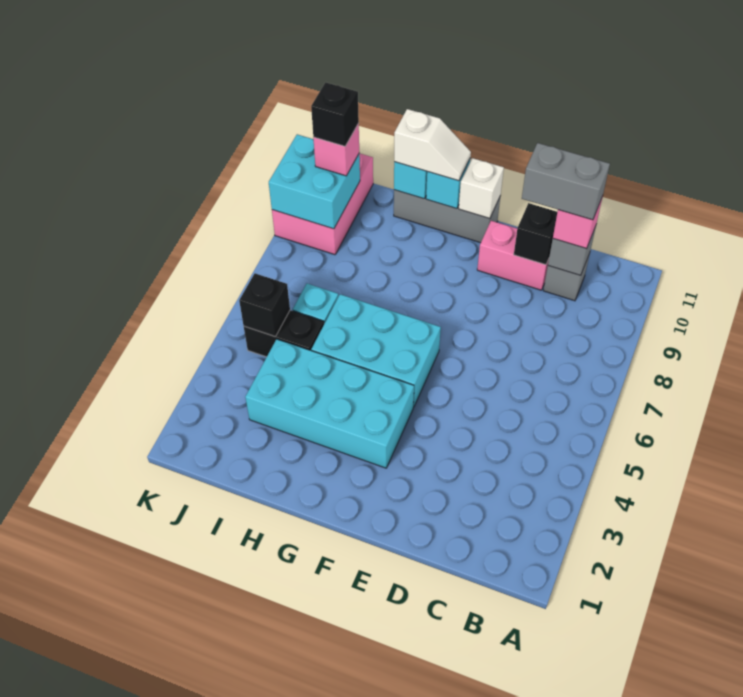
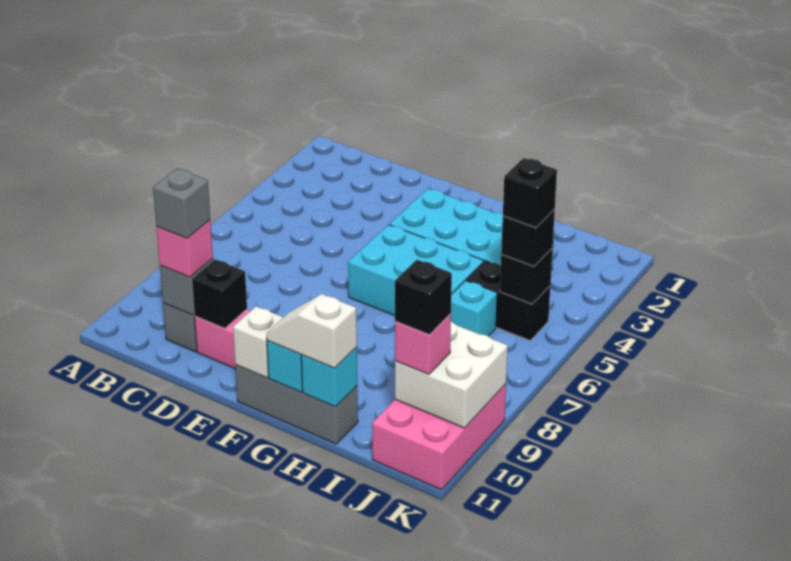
grey brick C10:D10 level 4 -> grey brick C10 level 4
none -> black brick J5 level 3
none -> black brick J5 level 4
cyan brick J9:K10 level 2 -> white brick J9:K10 level 2

